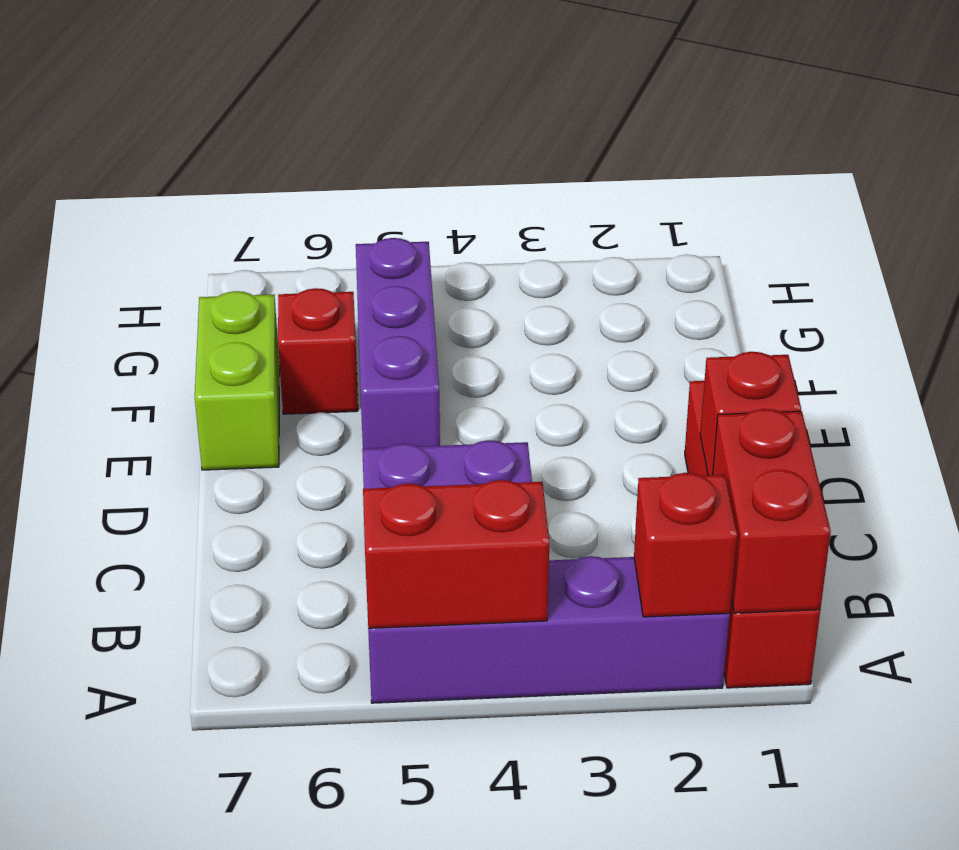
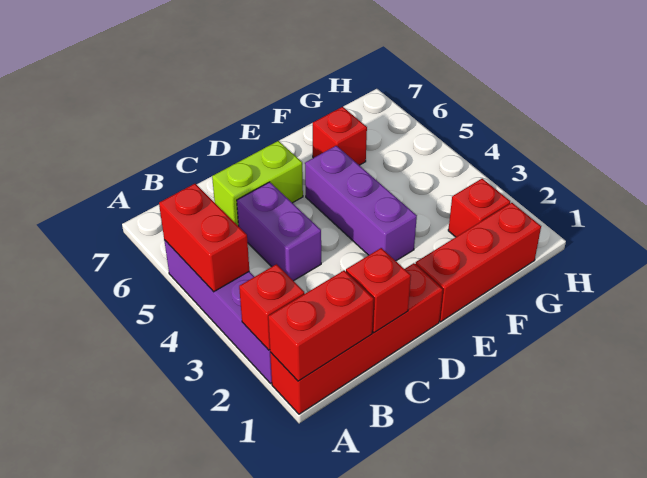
none -> red brick E1:G1 level 1
purple brick E5:G5 level 1 -> purple brick E3:E5 level 1
lime brick E7:F7 level 1 -> lime brick C6:D6 level 1
none -> red brick G2 level 1

